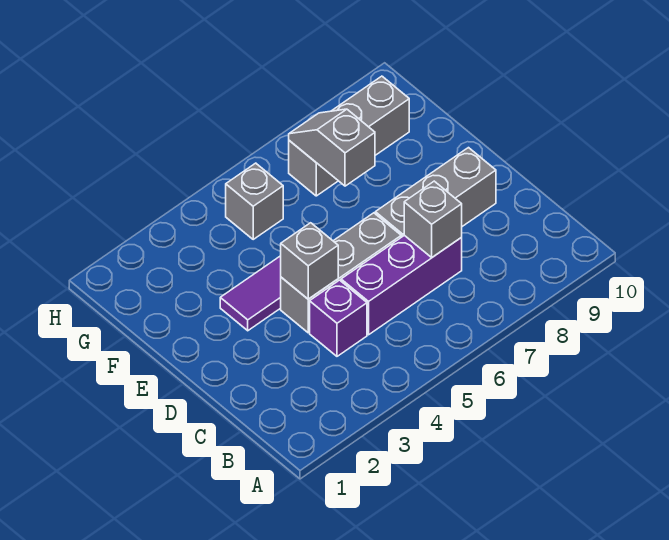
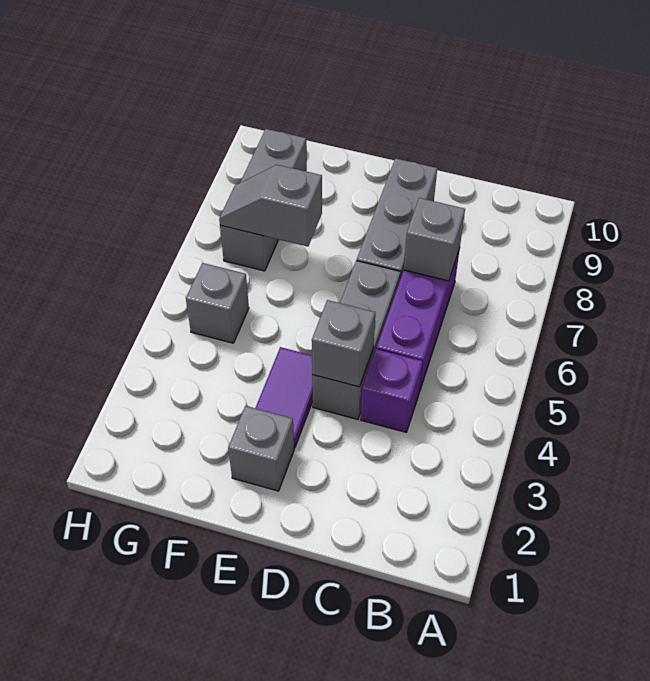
none -> grey brick E2 level 1

